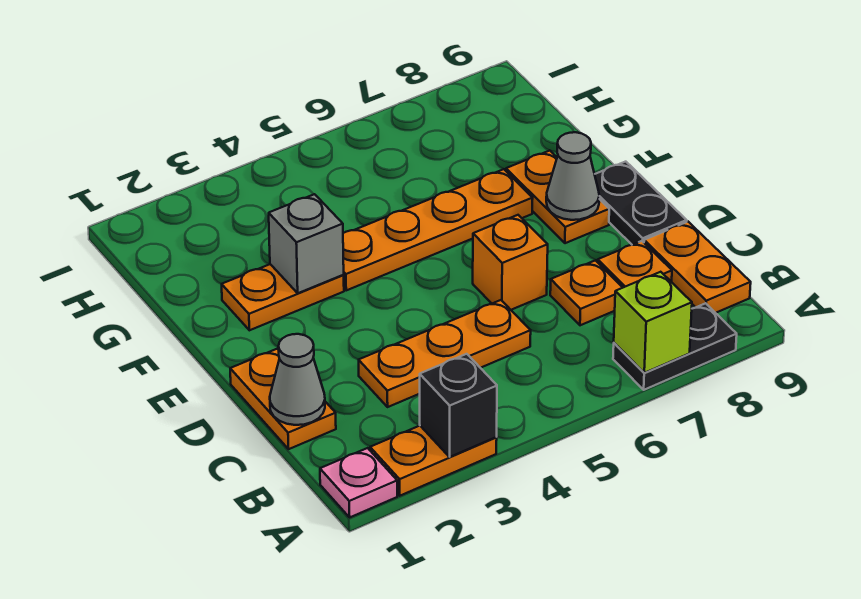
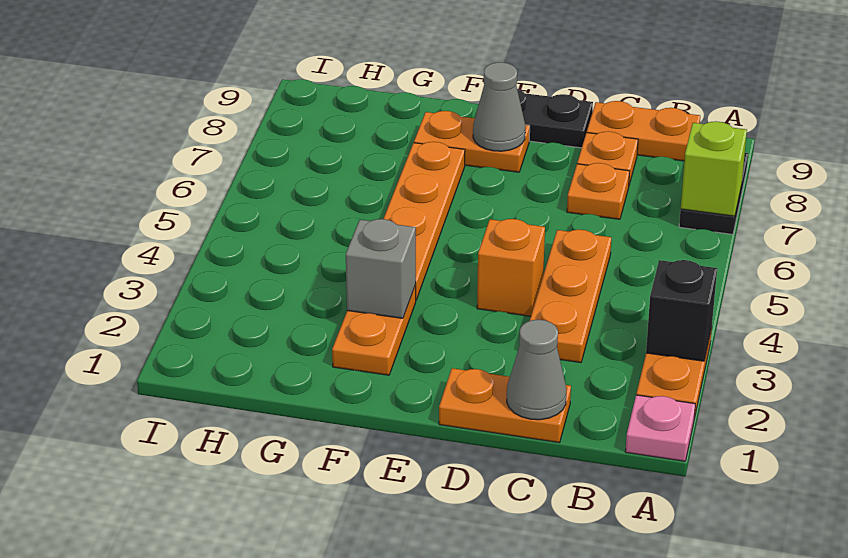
orange brick D6 level 1 -> orange brick D4 level 1

